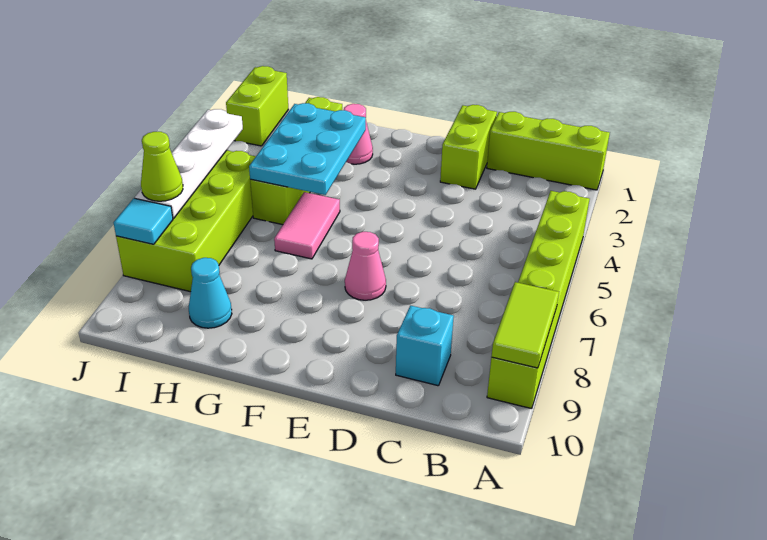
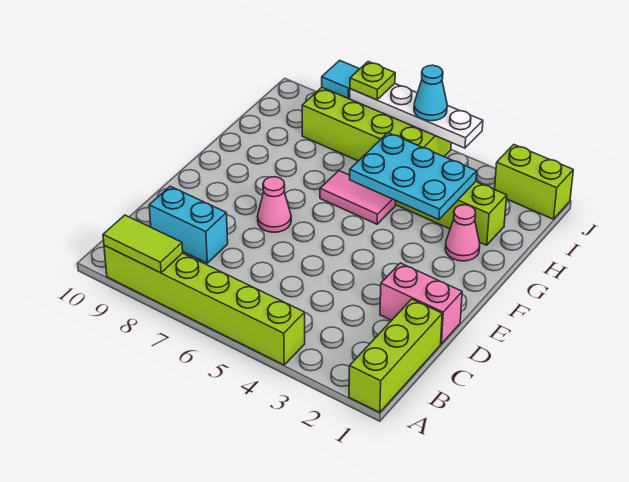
cyan brick C9 level 1 -> cyan brick C8:C9 level 1
lime brick D1:D2 level 1 -> pink brick D1:D2 level 1
cyan cone H9 level 1 -> cyan cone J5 level 3
lime cone J7 level 3 -> lime plate J7 level 3

